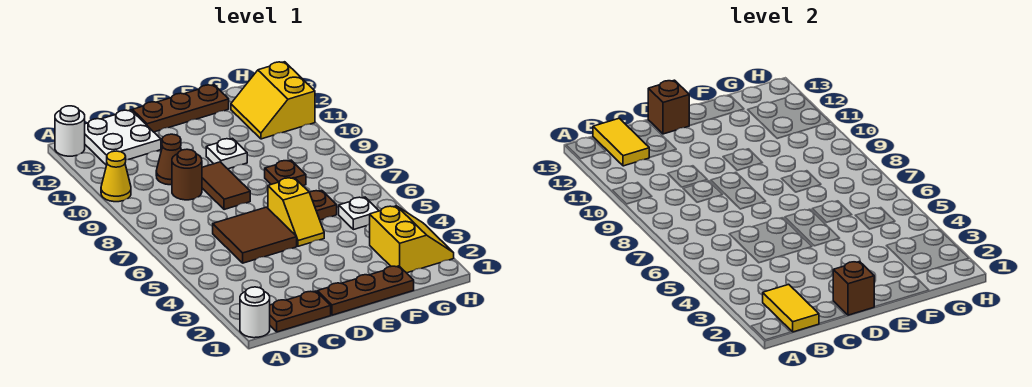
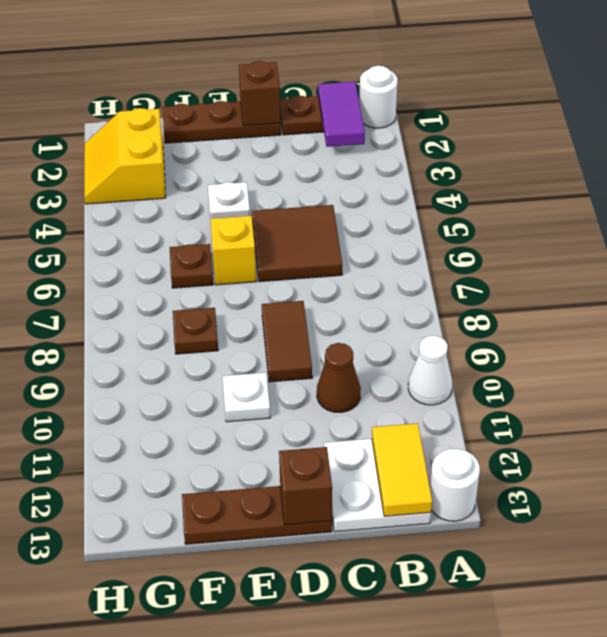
yellow cone A10 level 1 -> white cone A10 level 1
yellow tile B1:B2 level 2 -> purple tile B1:B2 level 2
brown round brick C9 level 1 -> none
white plate G5 level 1 -> white plate E4 level 1
yellow slope G11:H12 level 1 top H -> none

